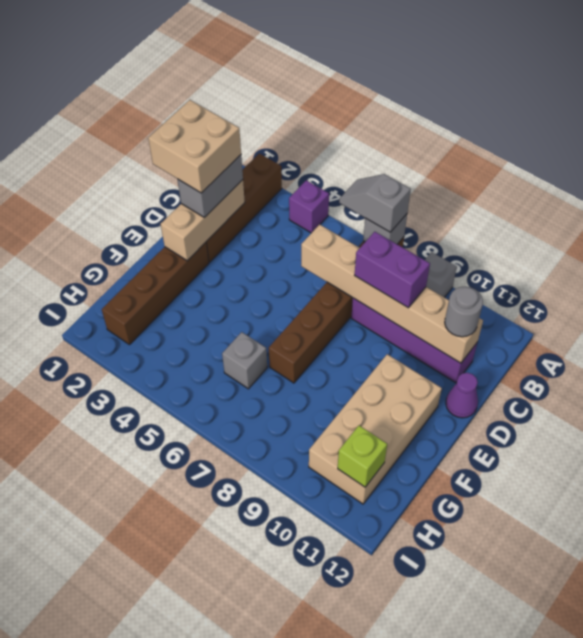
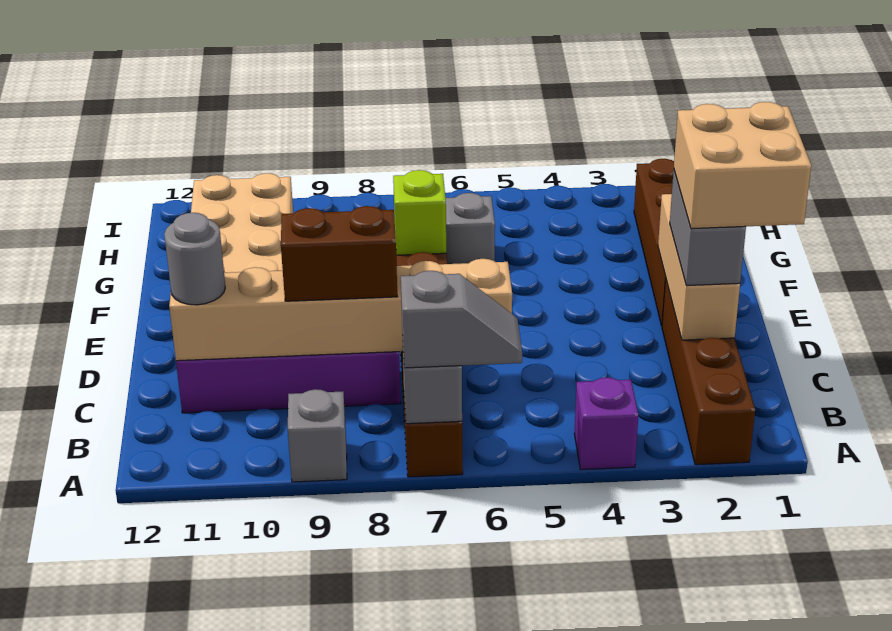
purple brick C8:C9 level 3 -> brown brick C8:C9 level 3
purple cone D12 level 1 -> none
lime brick H11 level 2 -> lime brick F7 level 2

